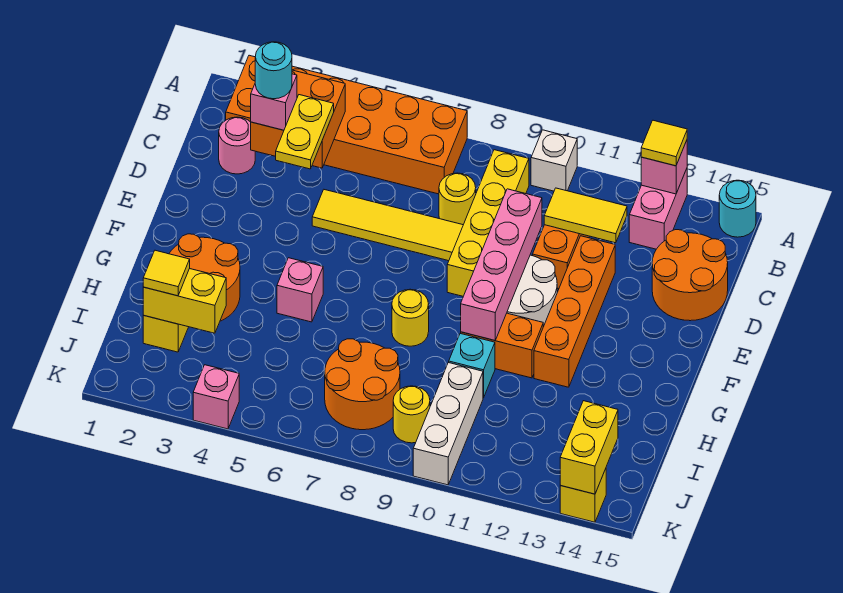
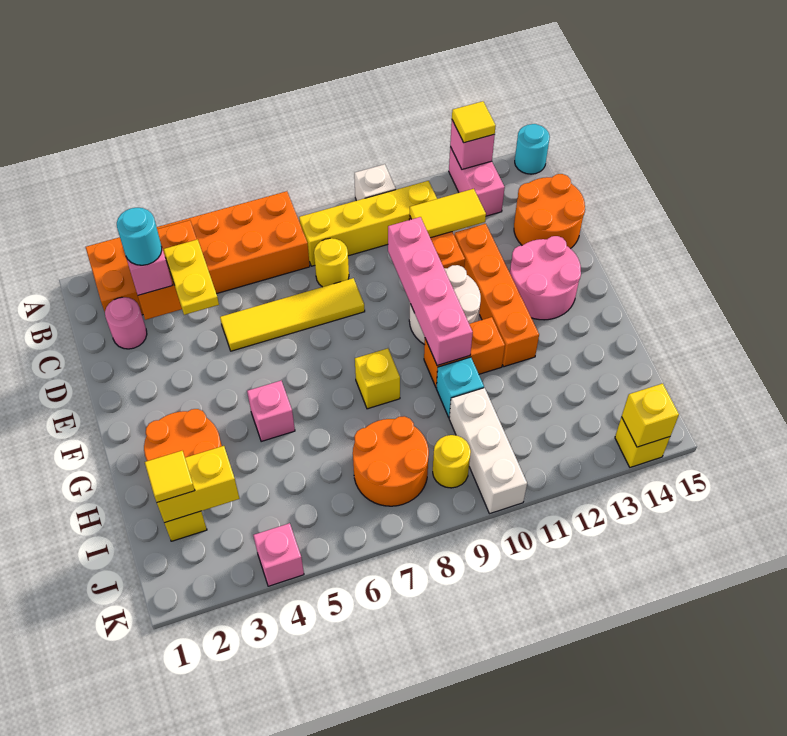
yellow brick B9:E9 level 1 -> yellow brick B8:B11 level 1
none -> pink round brick E13:F14 level 1
yellow round brick G8 level 1 -> yellow brick G8 level 1
yellow brick J14:K14 level 2 -> yellow brick K14 level 2

